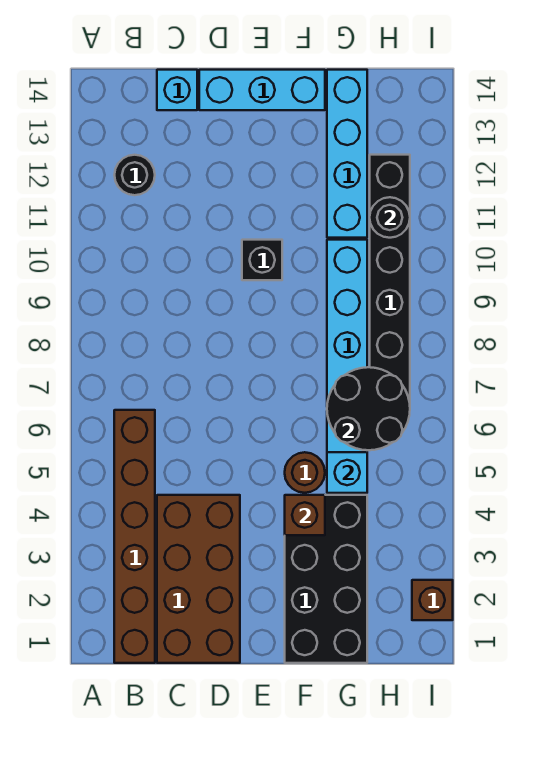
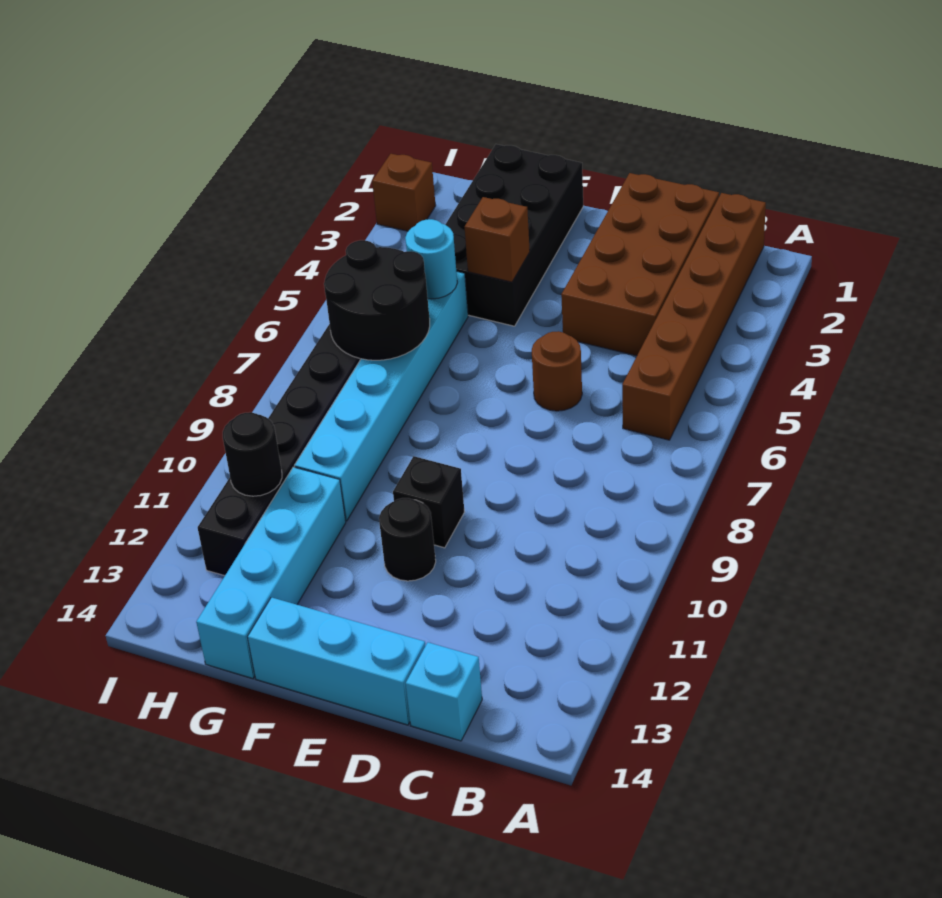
black round brick B12 level 1 -> black round brick E11 level 1
brown round brick F5 level 1 -> brown round brick D6 level 1
cyan brick G5 level 2 -> cyan round brick G5 level 2

